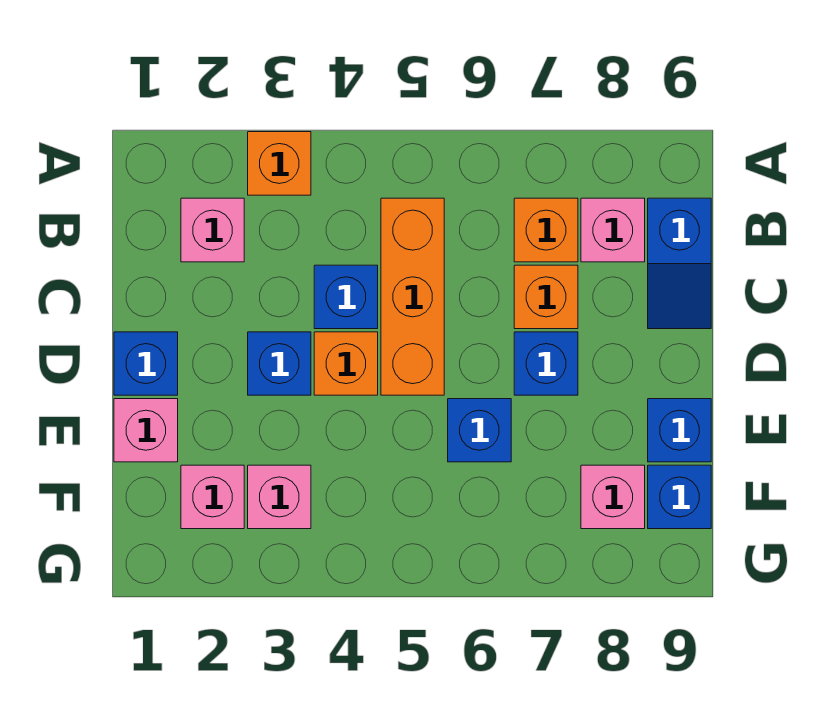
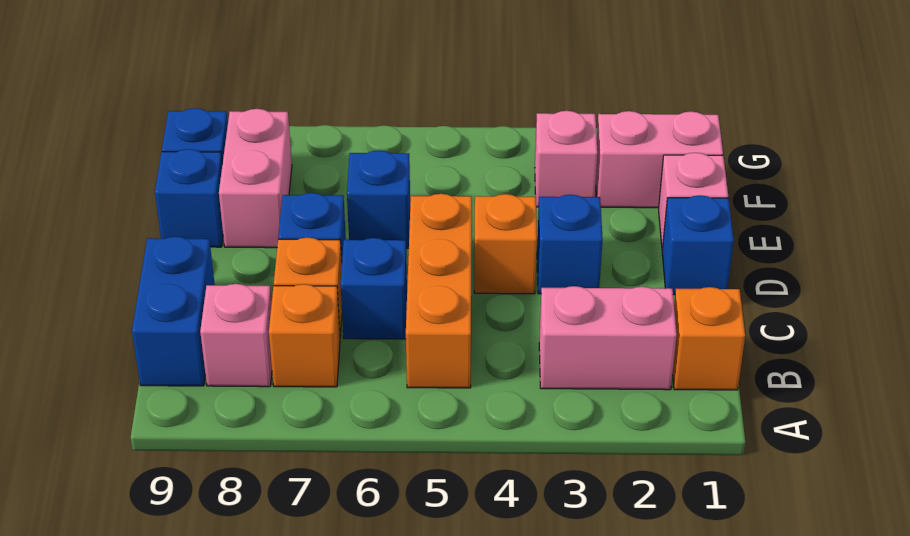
orange brick A3 level 1 -> orange brick B1 level 1
pink brick B2 level 1 -> pink brick B2:B3 level 1
blue slope B9:C9 level 1 top B -> blue brick B9:C9 level 1
blue brick C4 level 1 -> blue brick C6 level 1
pink brick F2 level 1 -> pink brick F1:F2 level 1
pink brick F8 level 1 -> pink brick E8:F8 level 1

